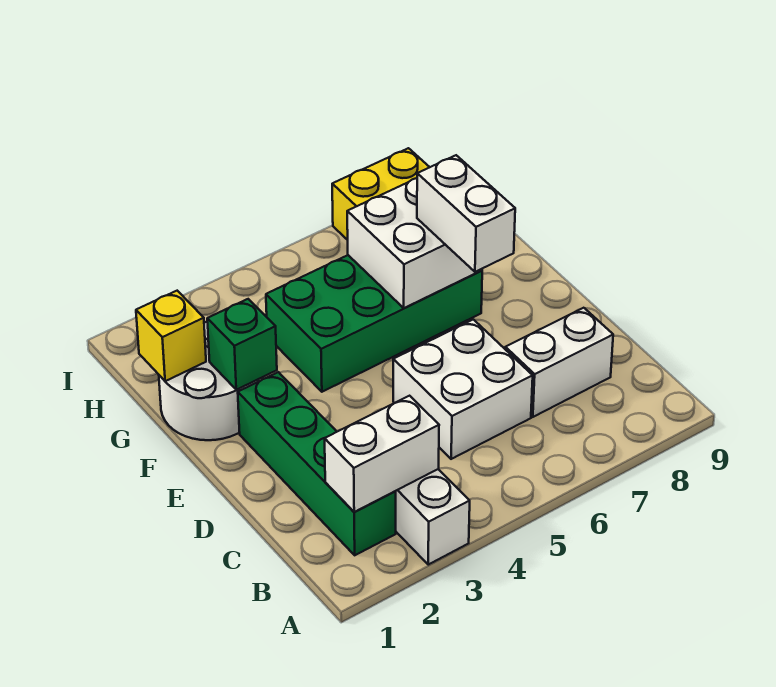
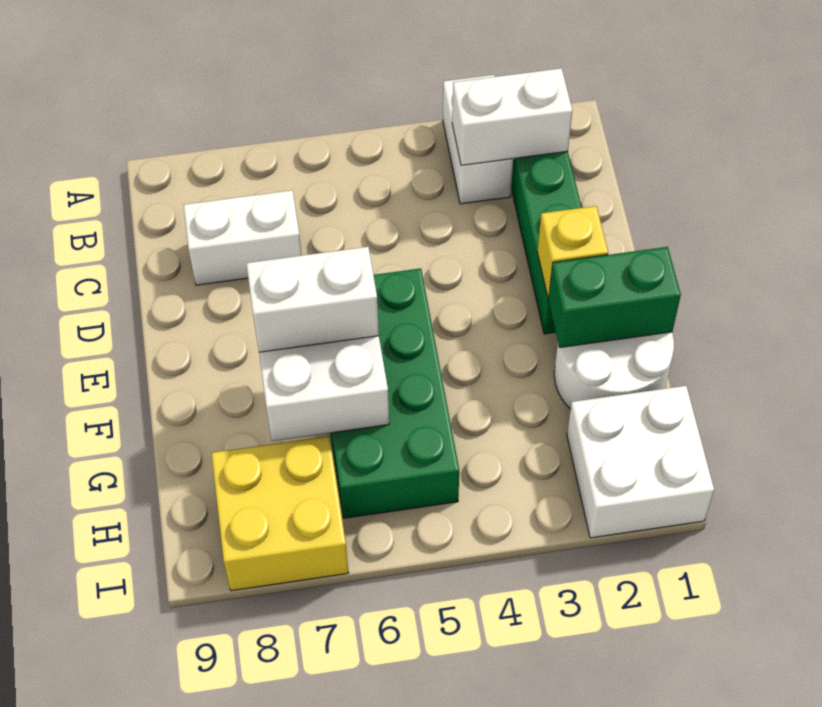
white brick C5:D6 level 1 -> white brick H1:I2 level 1
white brick E7:F7 level 3 -> white brick F6:F7 level 3
green brick F2 level 2 -> green brick F1:F2 level 2
green brick F4:G7 level 1 -> green brick E5:H6 level 1
yellow brick G1 level 2 -> yellow brick E2 level 2

